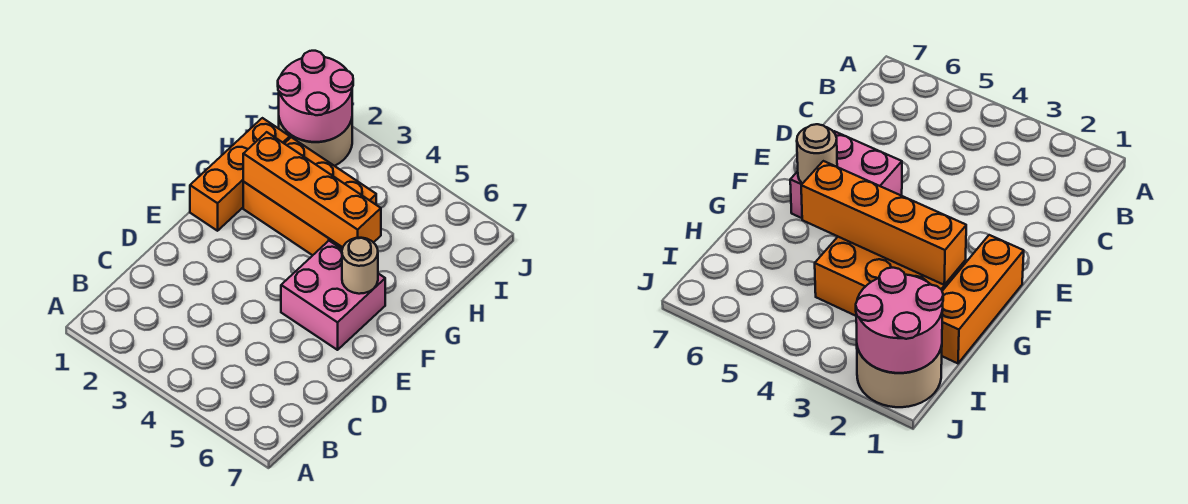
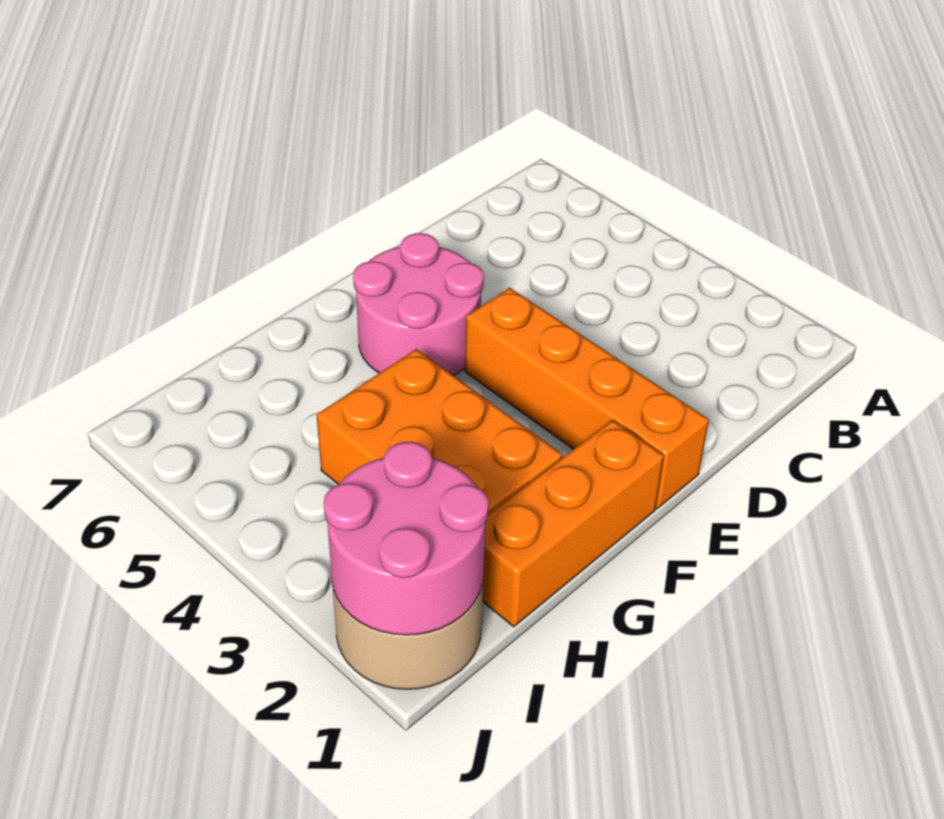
pink brick E5:F6 level 1 -> pink round brick E5:F6 level 1
tan round brick F6 level 2 -> none
orange brick G2:G5 level 2 -> orange brick E1:E4 level 1

